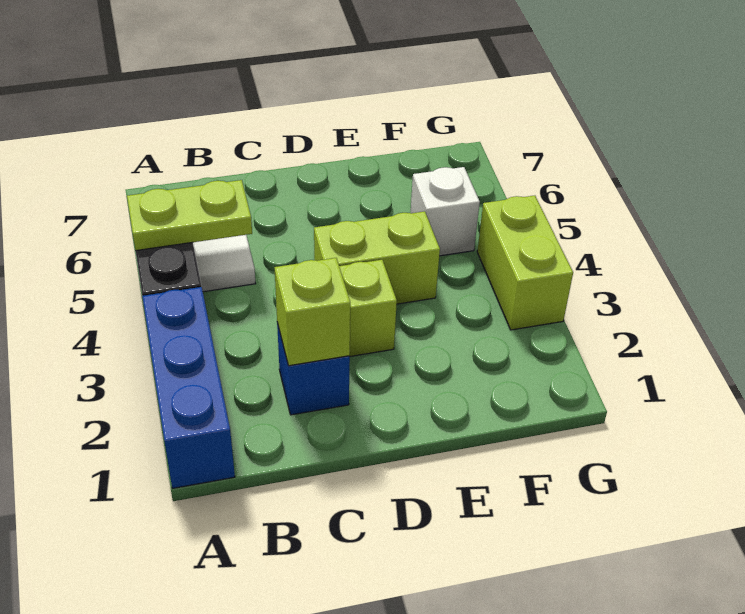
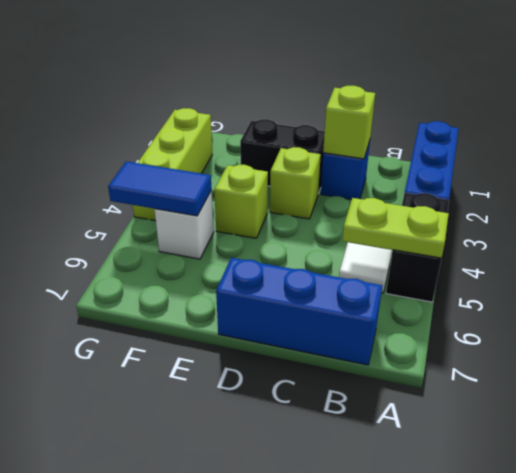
none -> blue brick B7:D7 level 1
none -> black brick D2:E2 level 1
lime brick D4:E4 level 1 -> lime brick E4 level 1
none -> blue tile F5:G5 level 2
lime brick G3:G4 level 1 -> lime brick G2:G4 level 1

